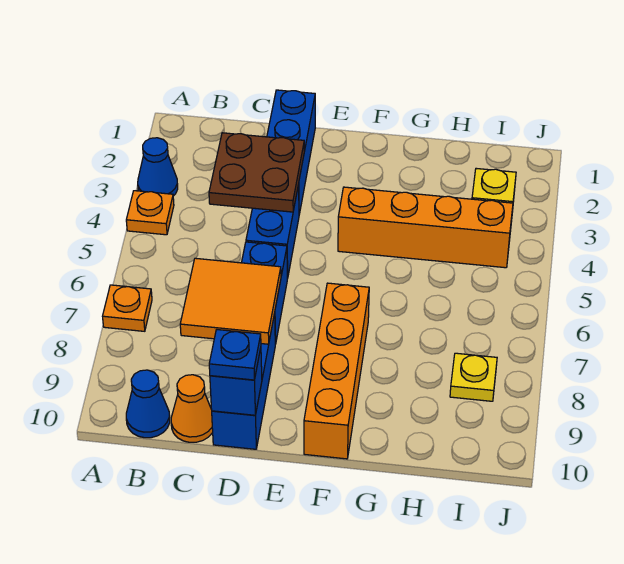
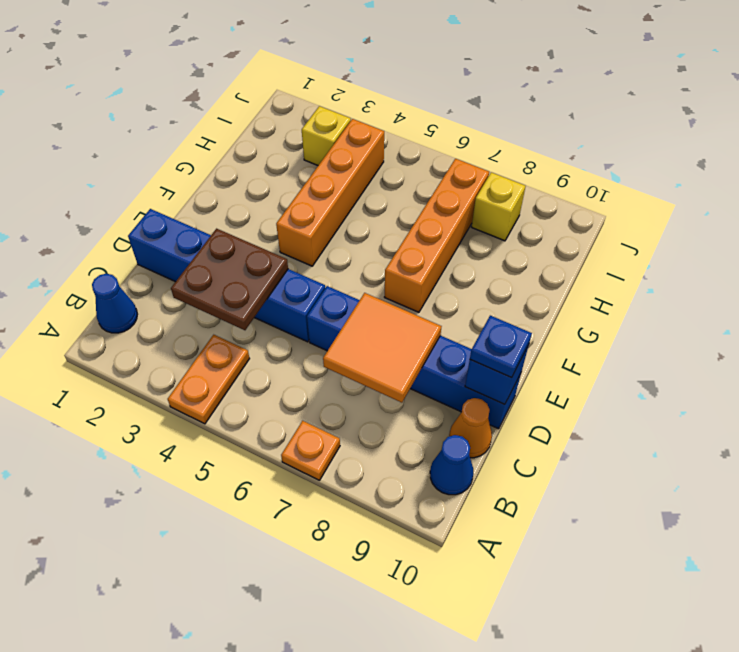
blue cone A3 level 1 -> blue cone B1 level 1
orange plate A4 level 1 -> orange plate A4:B4 level 1
orange brick F7:F10 level 1 -> orange brick F7:I7 level 1
yellow plate I8 level 1 -> yellow brick I8 level 1

